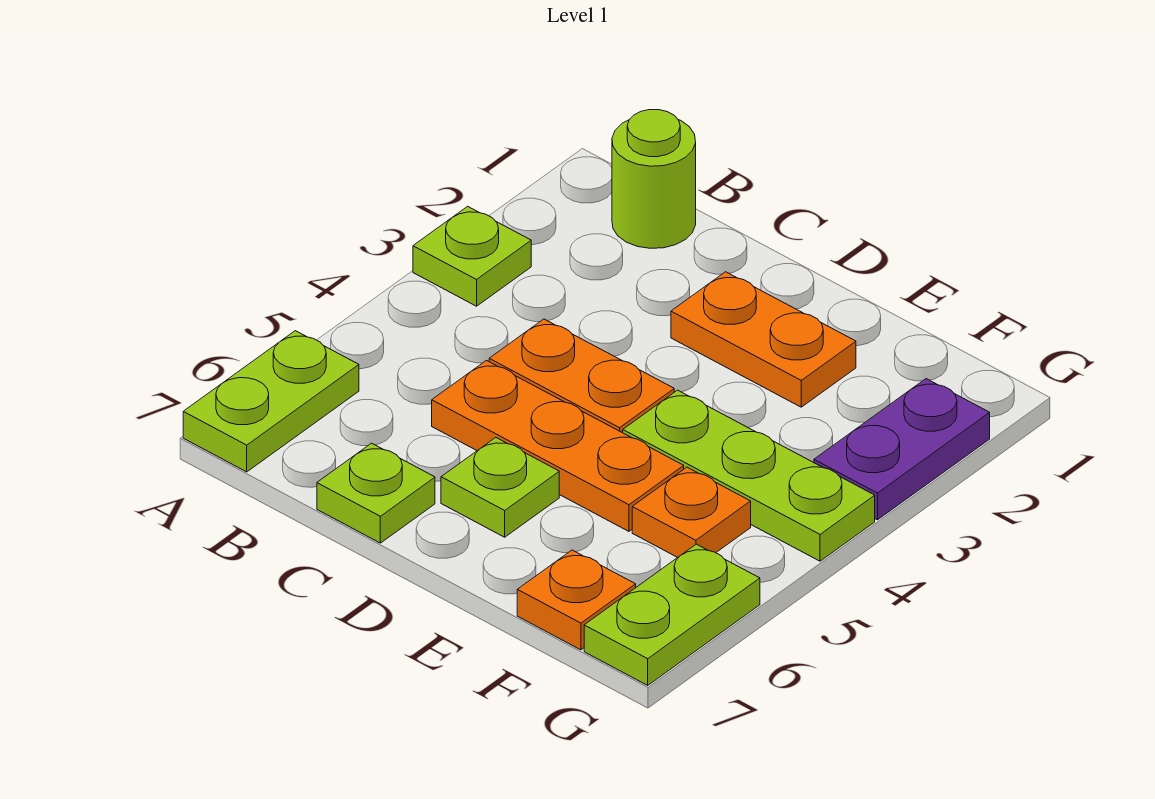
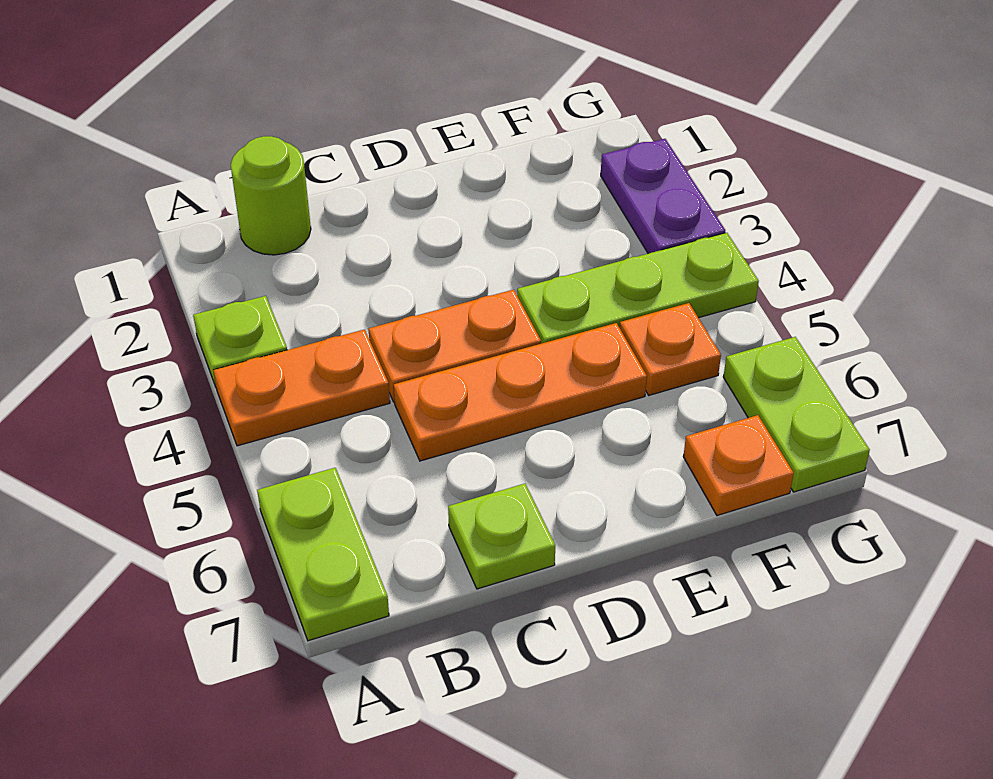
orange plate D2:E2 level 1 -> orange plate A4:B4 level 1
lime plate D6 level 1 -> none

